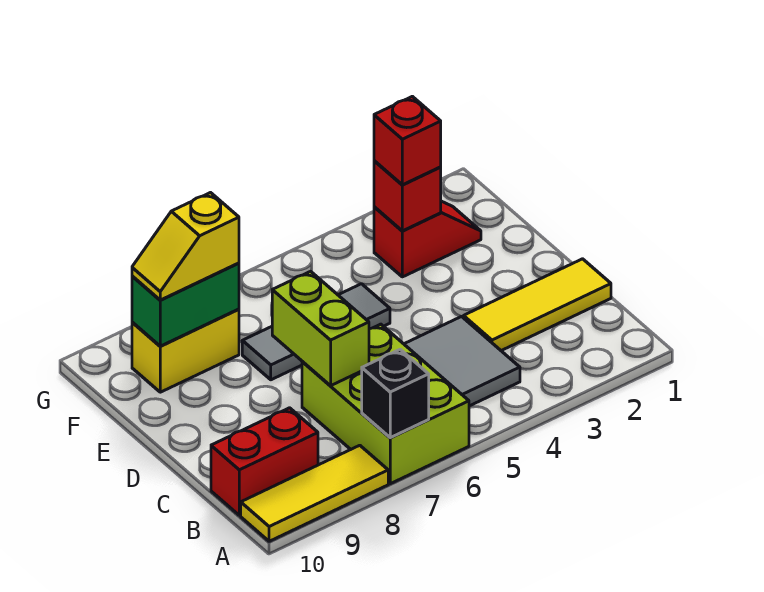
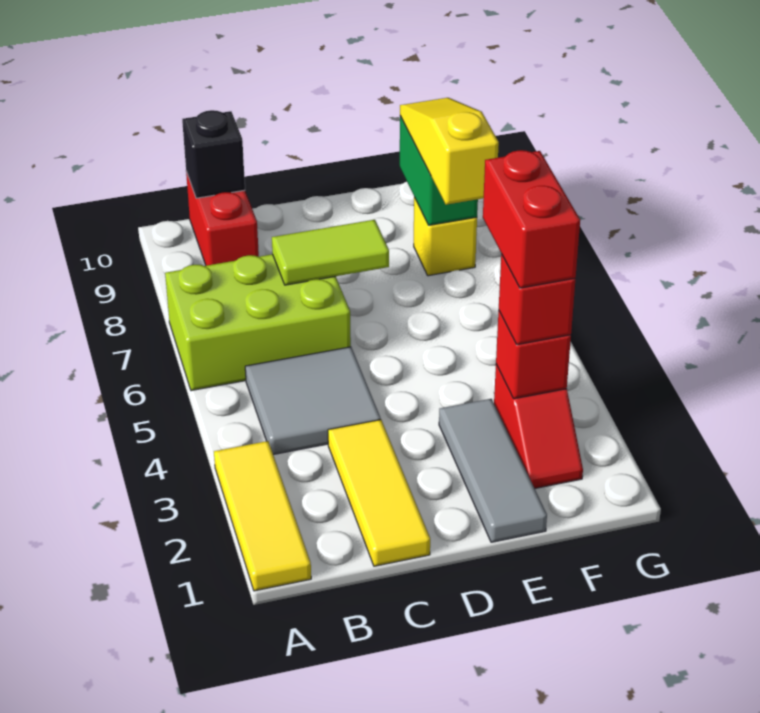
black brick A7 level 2 -> black brick B10 level 2
yellow tile A8:A10 level 1 -> yellow tile A1:A3 level 1
lime brick C7:D7 level 2 -> lime tile C7:D7 level 2
grey tile E5:E7 level 1 -> grey tile E1:E3 level 1
none -> red brick F3:F4 level 4
yellow brick F8:F9 level 1 -> yellow brick F8 level 1
yellow slope F8:F9 level 3 top 8 -> yellow slope F7:F9 level 3 top 7

